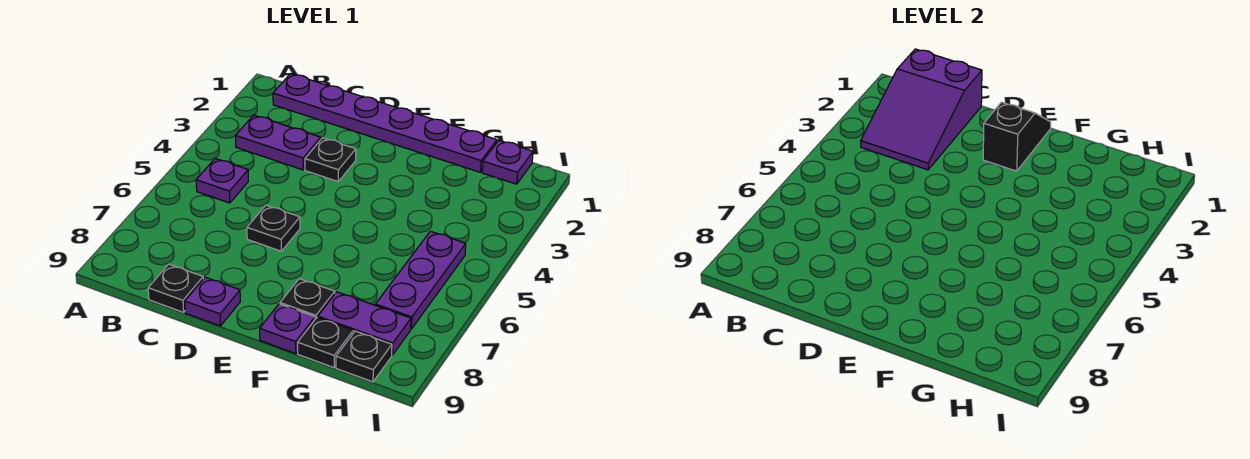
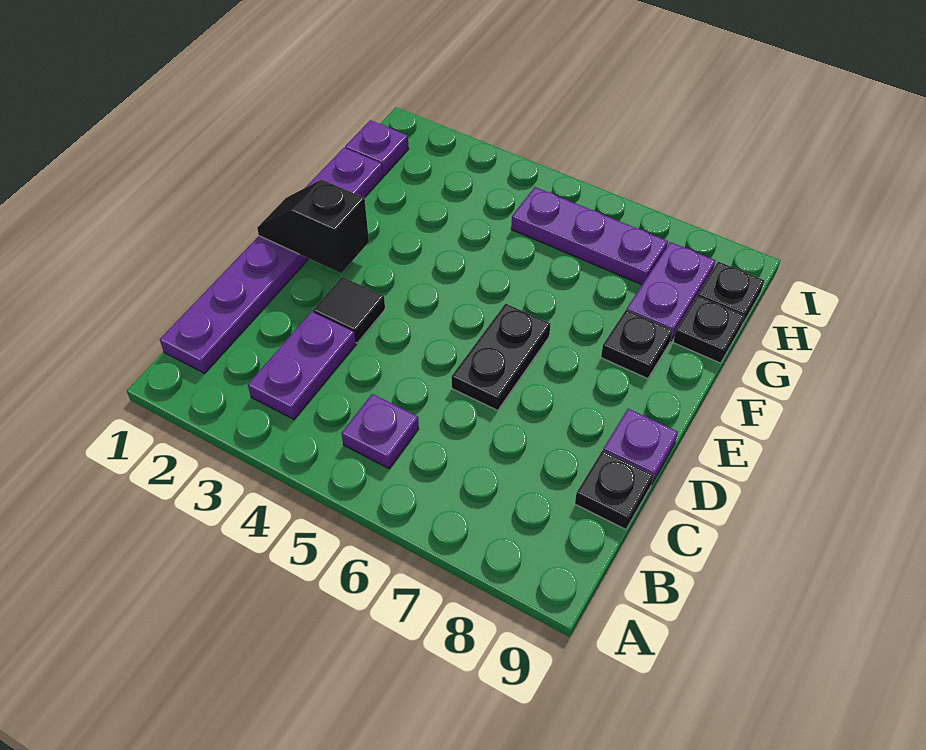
purple slope B1:C3 level 2 top 1 -> none
black plate D3 level 1 -> black tile D3 level 1
black plate D6 level 1 -> black plate D6:E6 level 1
purple plate F9 level 1 -> none

